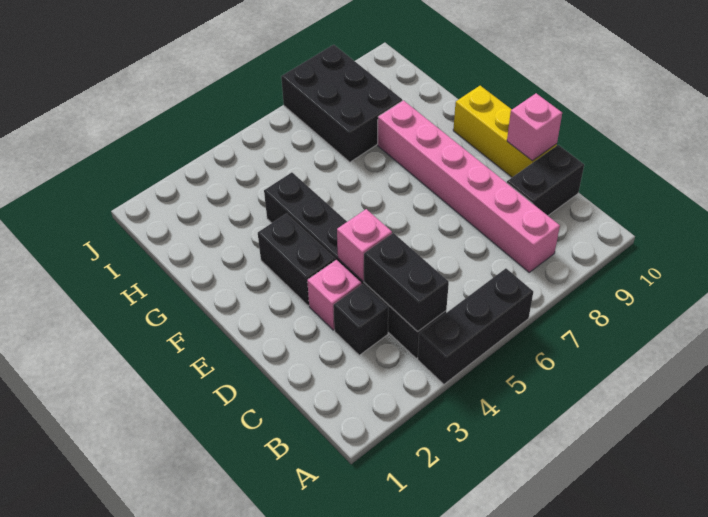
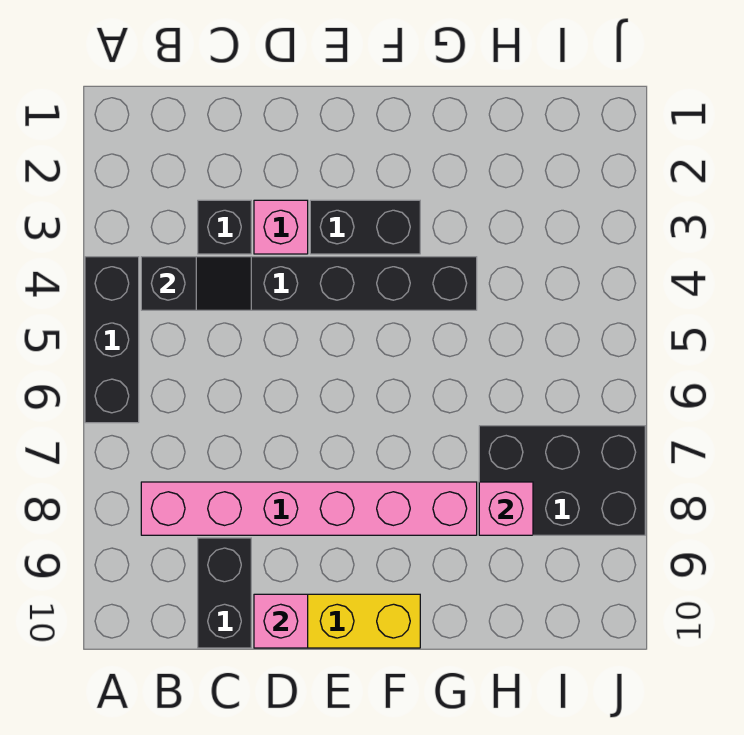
black brick B4:C4 level 2 -> black slope B4:C4 level 2 top B
pink brick D4 level 2 -> pink brick H8 level 2

